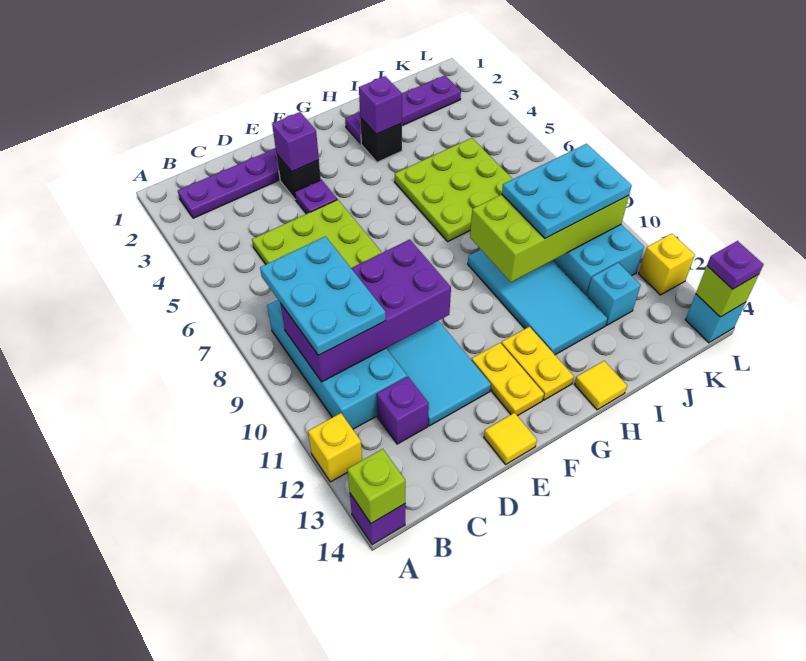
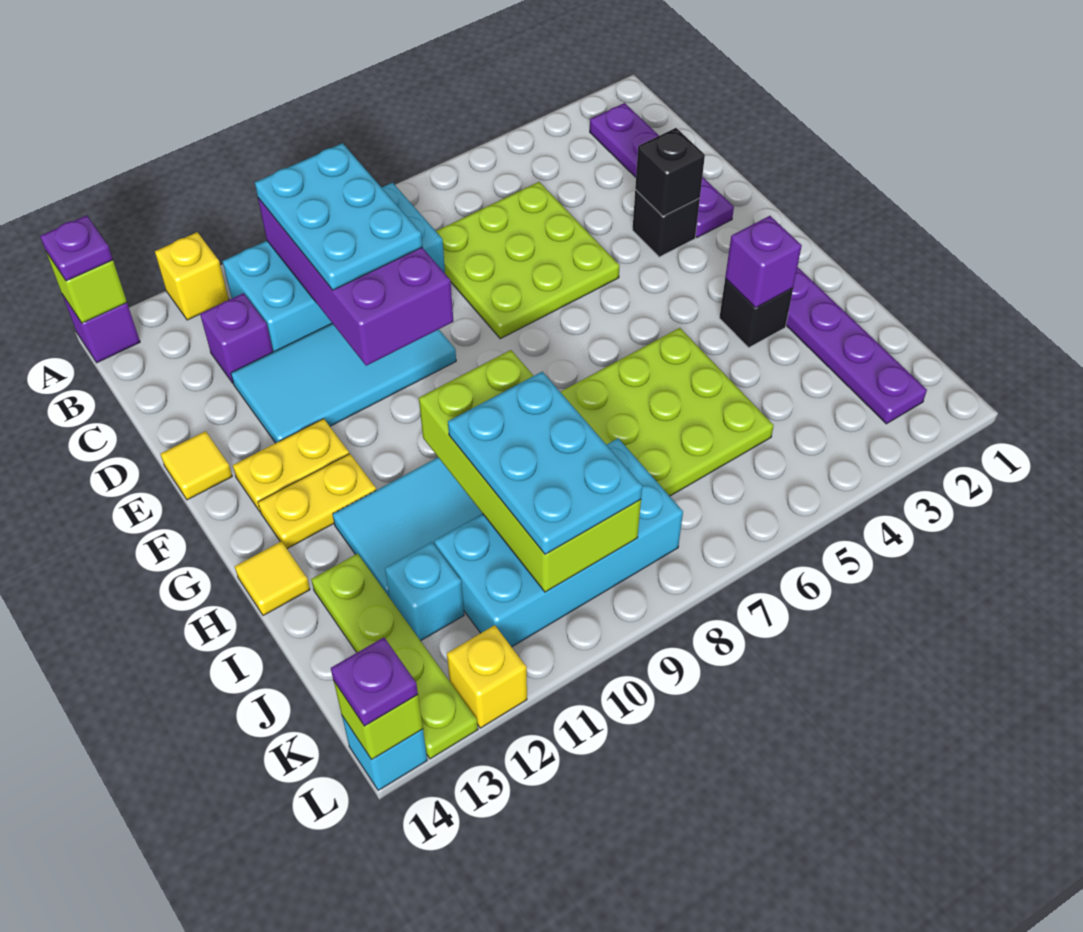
cyan plate B8:C10 level 3 -> cyan plate B9:D10 level 3
purple brick E3 level 2 -> black brick E3 level 2
purple plate E4 level 1 -> purple plate A14 level 3
none -> lime plate I13:L13 level 1

